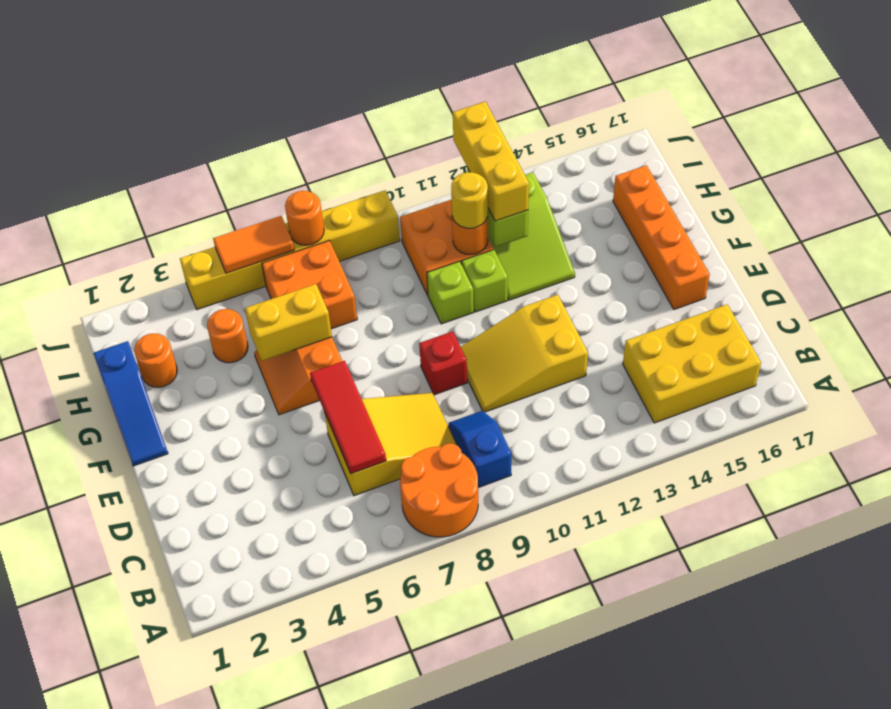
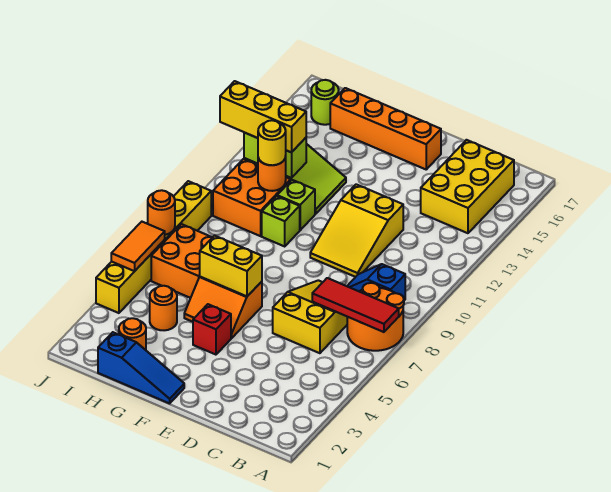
red tile C6:E6 level 2 -> red tile A7:C7 level 2
red brick E9 level 1 -> red brick F4 level 1
yellow brick G5:G6 level 2 -> yellow brick F6:G6 level 2
none -> lime round brick I16 level 1

